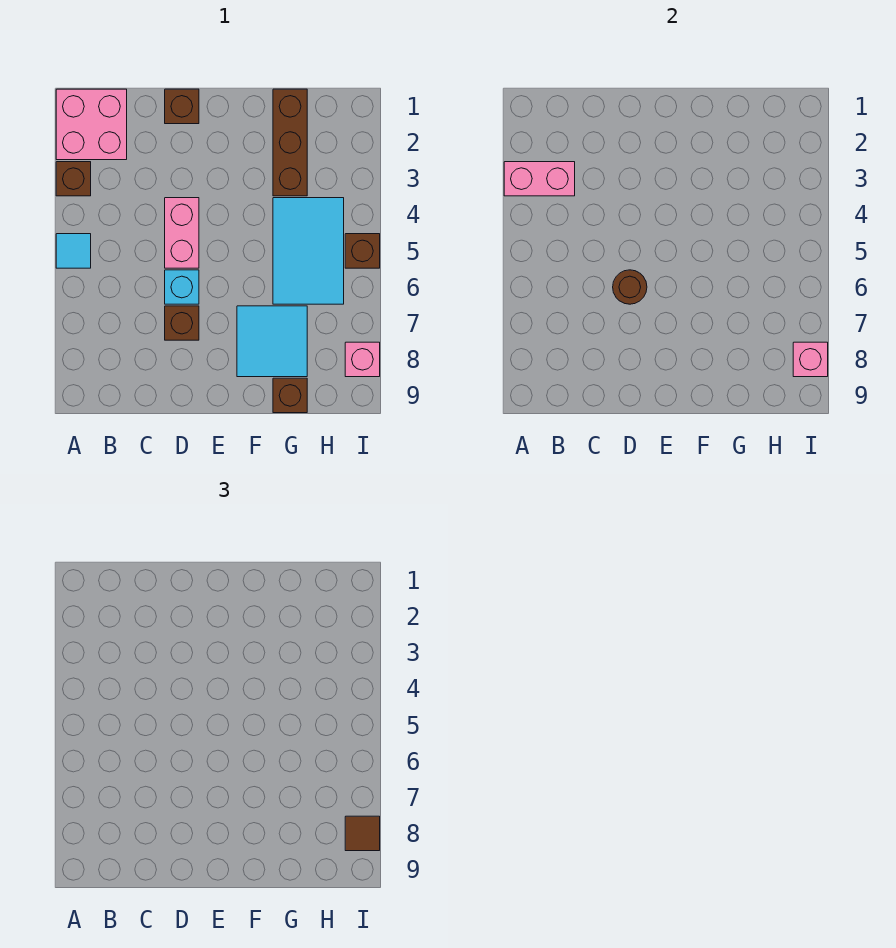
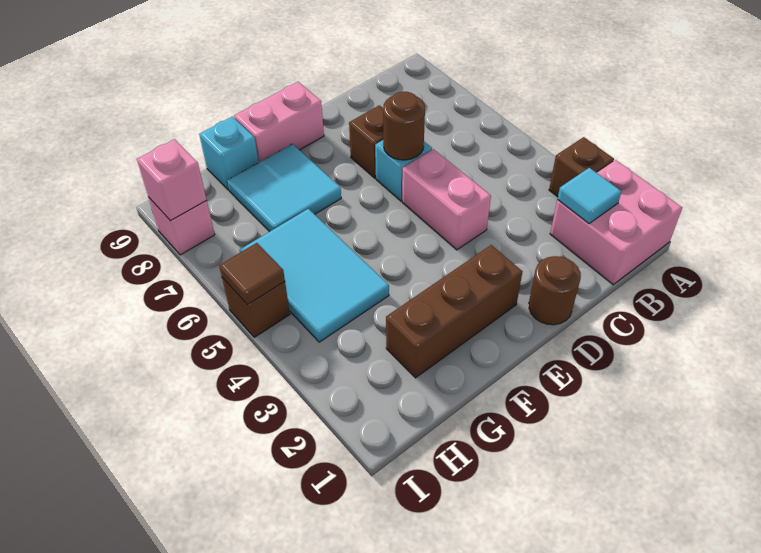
pink brick A3:B3 level 2 -> pink brick E9:F9 level 1
cyan tile A5 level 1 -> cyan tile B2 level 2
brown brick D1 level 1 -> brown round brick D1 level 1
brown brick G1:G3 level 1 -> brown brick E2:G2 level 1
brown brick G9 level 1 -> cyan brick G9 level 1
brown tile I8 level 3 -> brown tile I5 level 2

